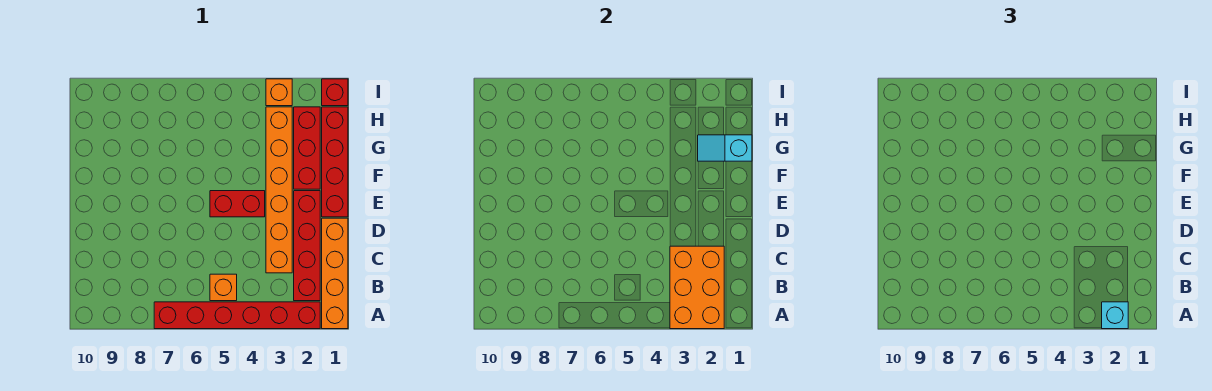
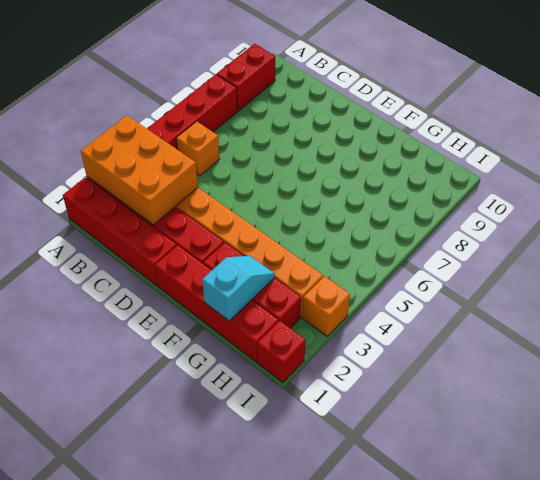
orange brick A1:D1 level 1 -> red brick A1:D1 level 1
cyan brick A2 level 3 -> none
red brick E4:E5 level 1 -> red brick A8:A9 level 1

